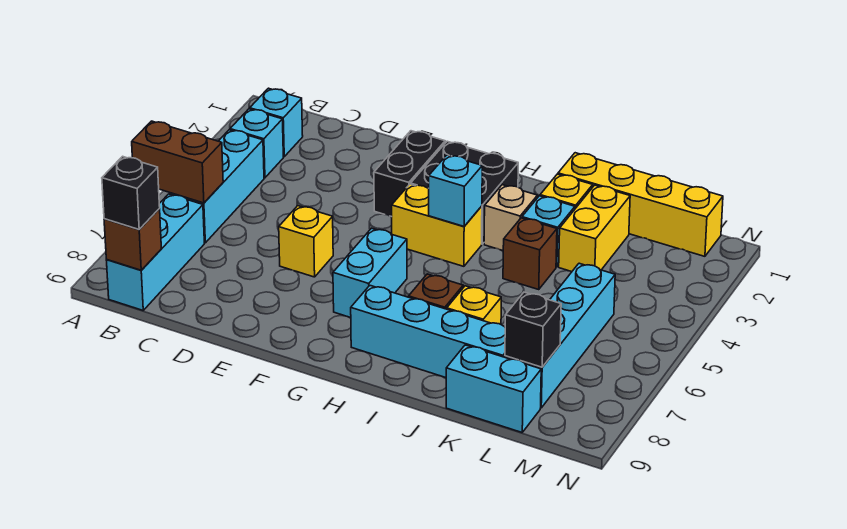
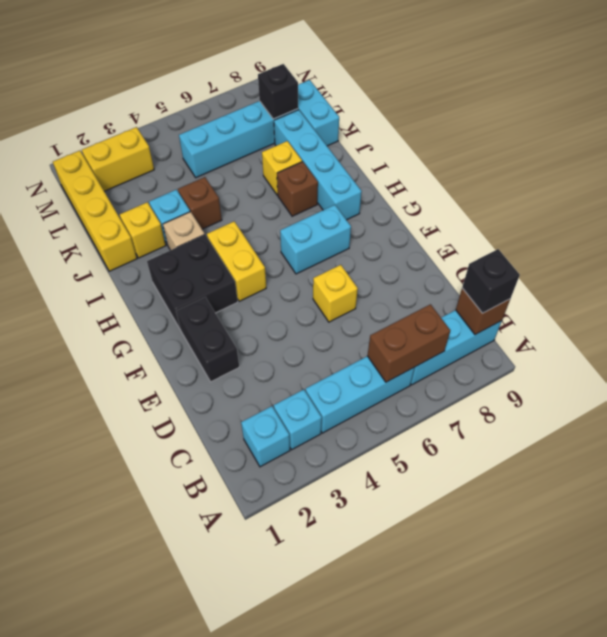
brown brick A6:B6 level 2 -> brown brick B6:B7 level 2
black brick F2:F3 level 1 -> black brick E2:F2 level 1
cyan brick H4 level 2 -> none
yellow brick K2:K3 level 1 -> yellow brick M2:M3 level 1

